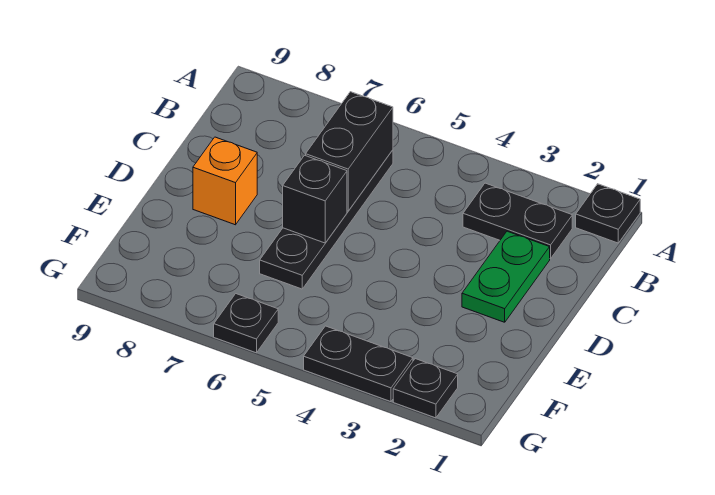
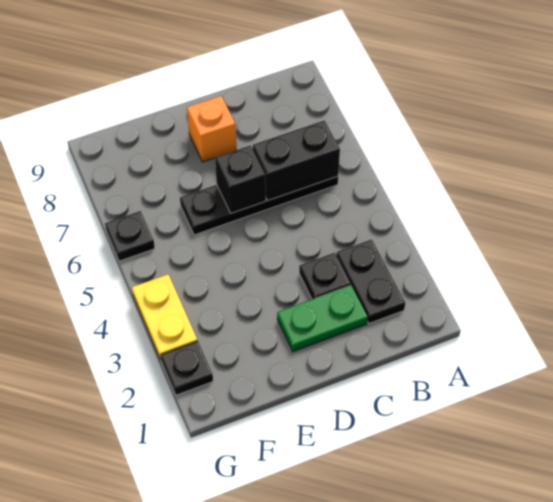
black plate A1 level 1 -> black plate C3 level 1
black plate G3:G4 level 1 -> yellow plate G3:G4 level 1

